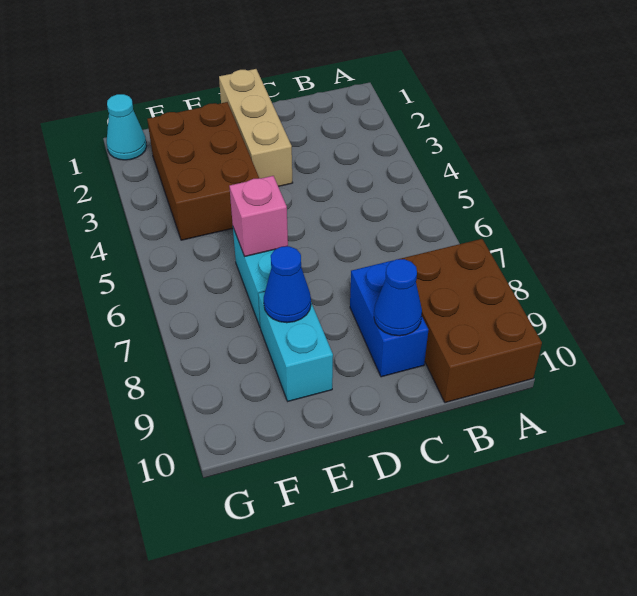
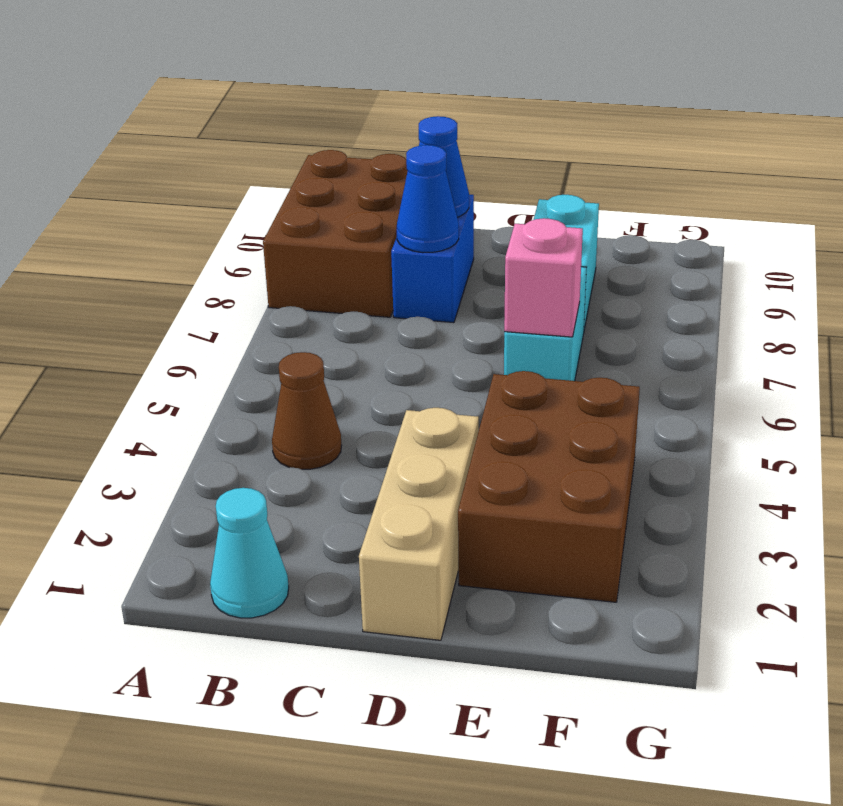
none -> brown cone B4 level 1
blue cone E8 level 2 -> blue cone C8 level 2
cyan cone G1 level 1 -> cyan cone B1 level 1

